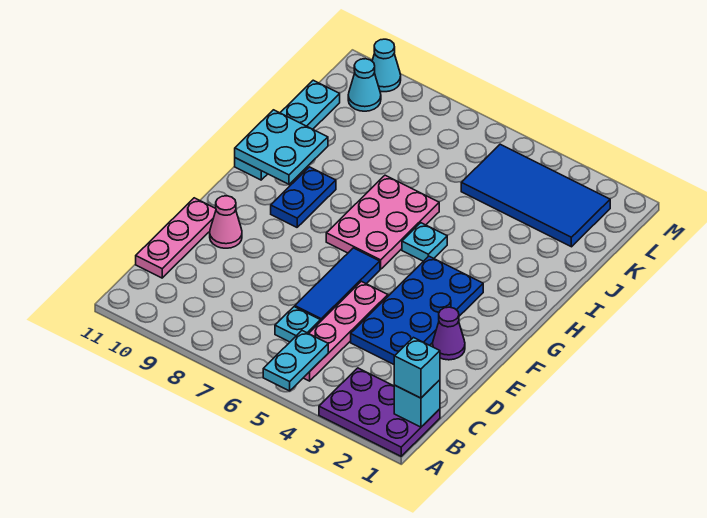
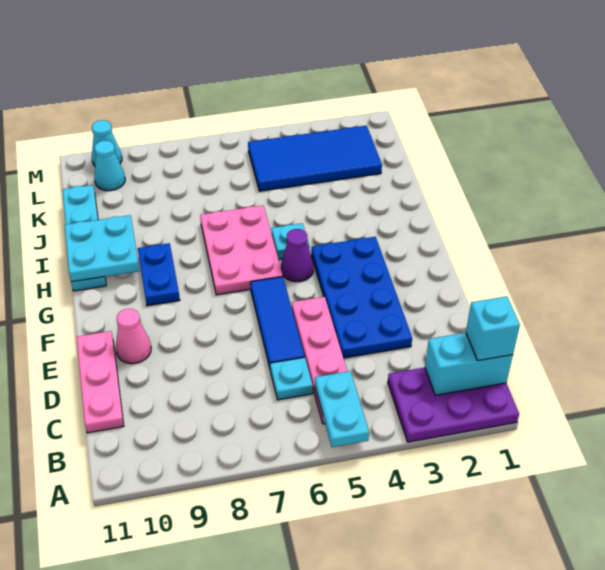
cyan brick B1 level 2 -> cyan brick B1:B2 level 2
purple cone E2 level 1 -> purple cone G5 level 1

